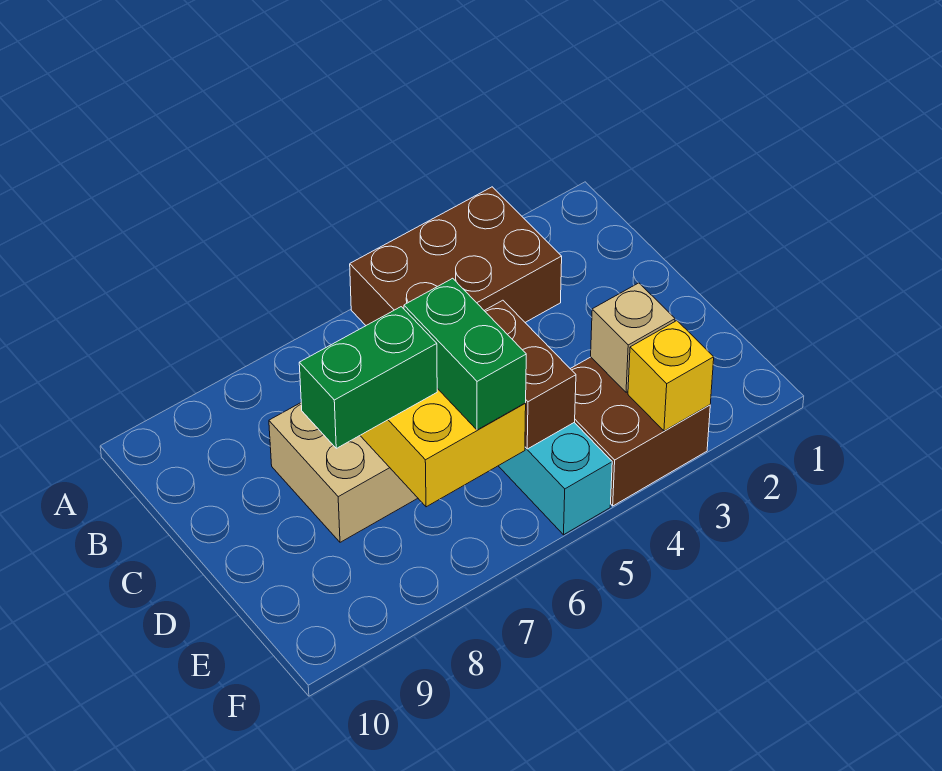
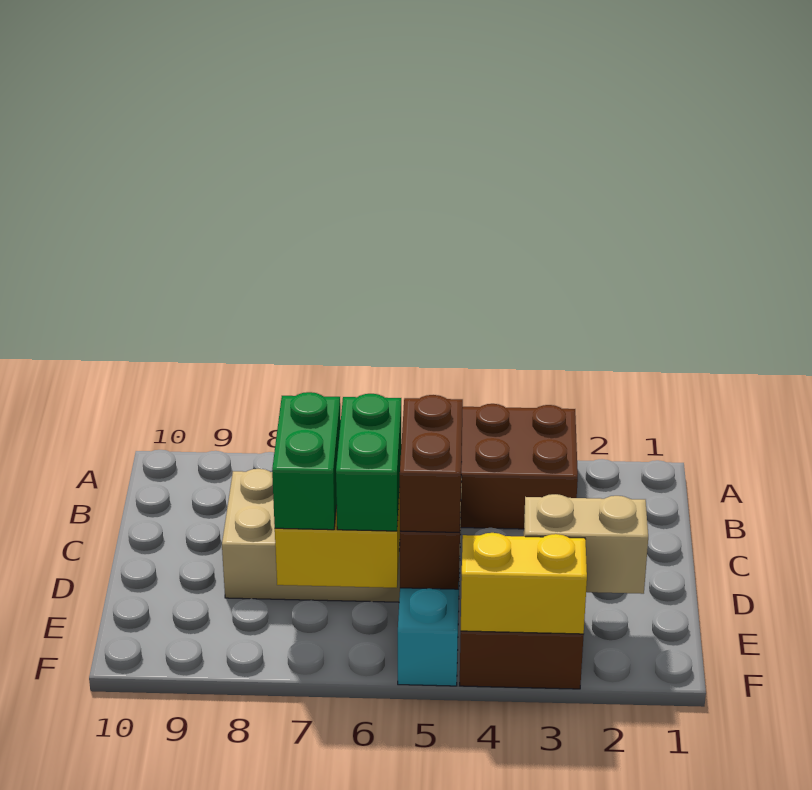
none -> brown brick D5:E5 level 3
green brick D7:D8 level 3 -> green brick D7:E7 level 3
tan brick E3 level 2 -> tan brick E2:E3 level 2
yellow brick F3 level 2 -> yellow brick F3:F4 level 2

